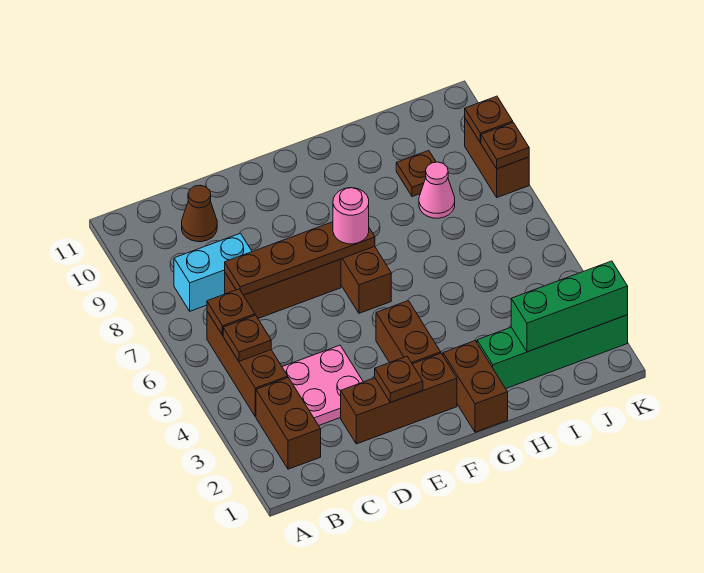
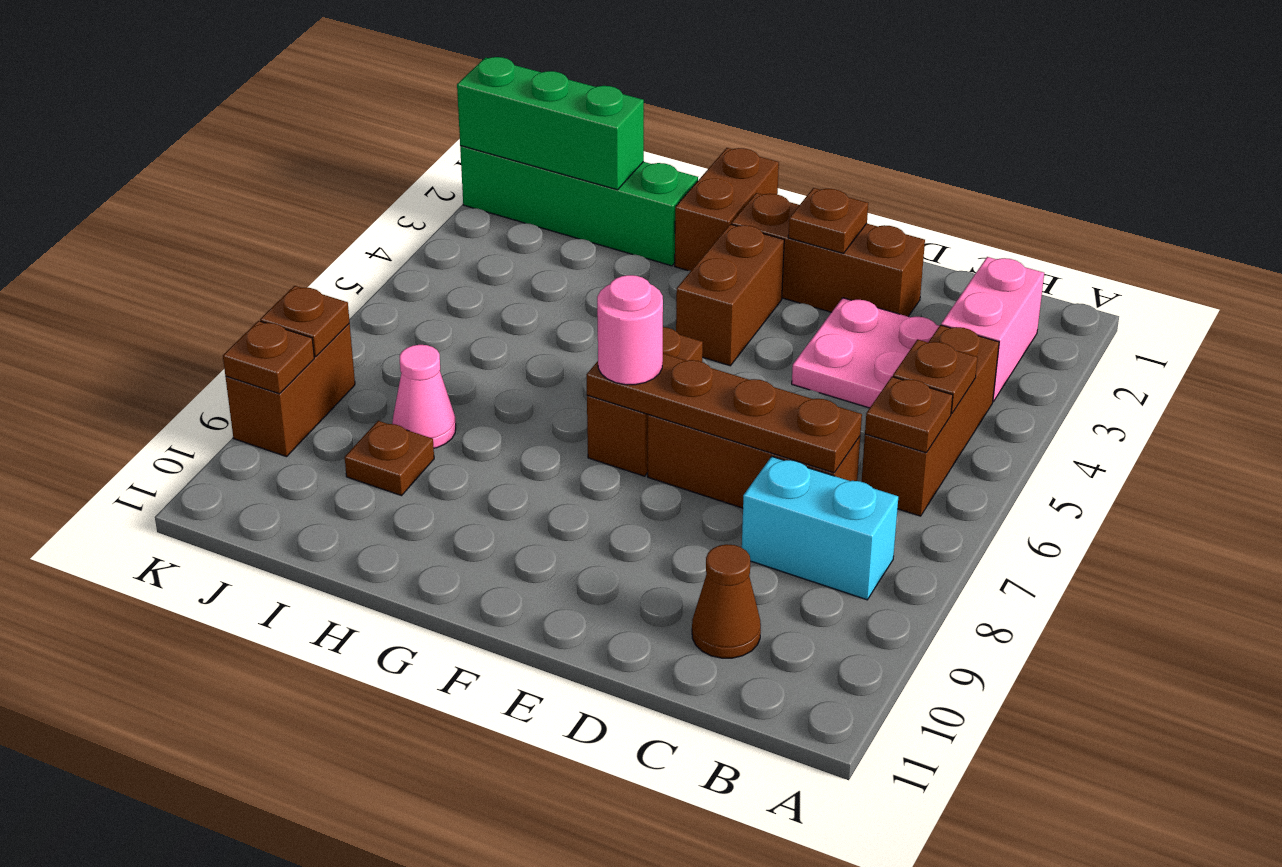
brown brick B2:B3 level 1 -> pink brick B2:B3 level 1

